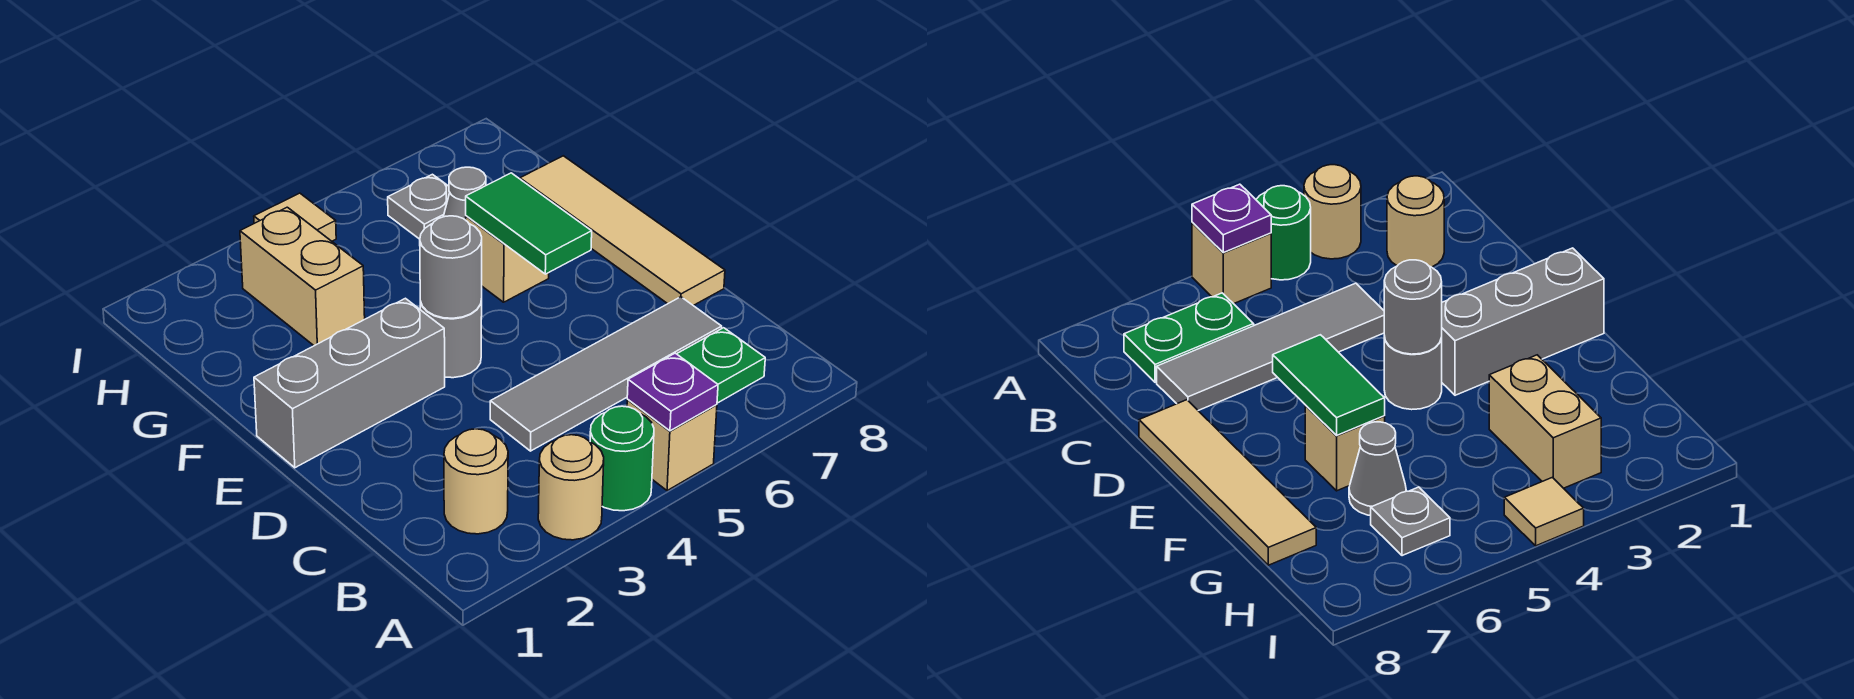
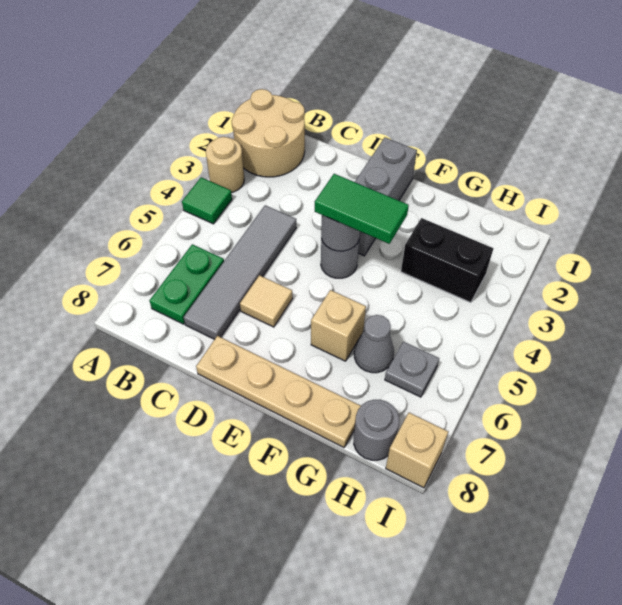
green round brick A4 level 1 -> green tile A4 level 1
tan brick A5 level 1 -> tan brick I8 level 1
purple plate A5 level 2 -> none
tan round brick B2 level 1 -> tan round brick A1:B2 level 1
tan tile D8:G8 level 1 -> tan plate D8:G8 level 1
green tile E6:F6 level 2 -> green tile E4:F4 level 3
tan brick G3:H3 level 1 -> black brick G3:H3 level 1
none -> grey round brick H8 level 1
tan tile I4 level 1 -> tan tile D6 level 1

